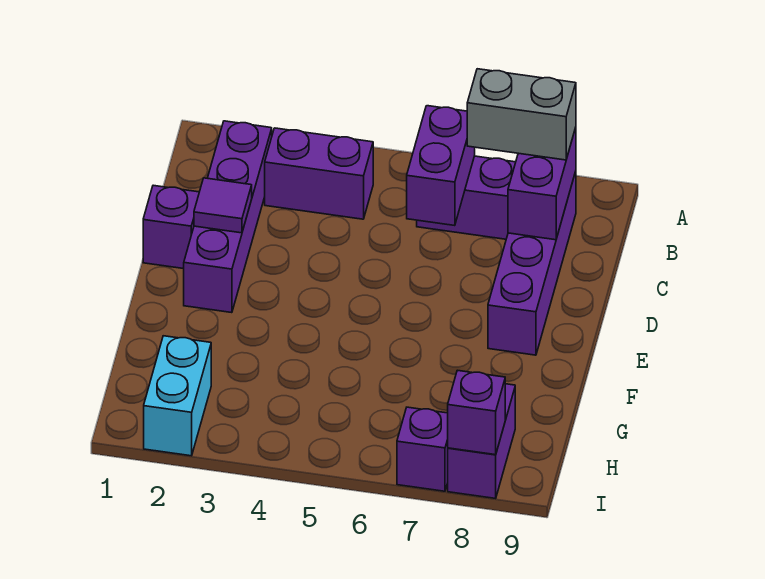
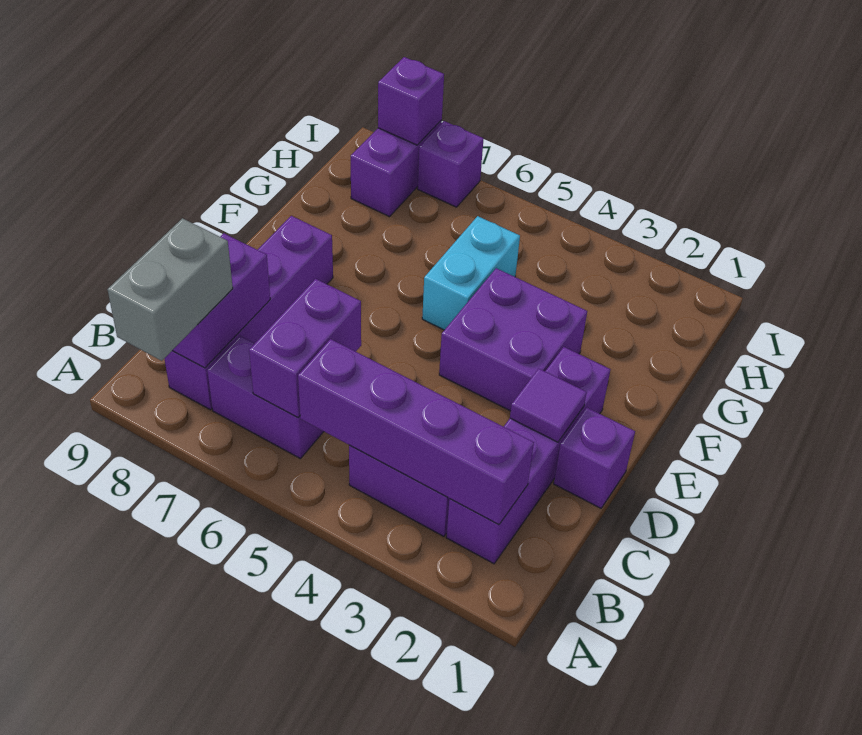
none -> purple brick B2:B5 level 2
grey brick B7:B8 level 3 -> grey brick A8:B8 level 3
none -> purple brick E3:F4 level 1
cyan brick H2:I2 level 1 -> cyan brick F5:G5 level 1

